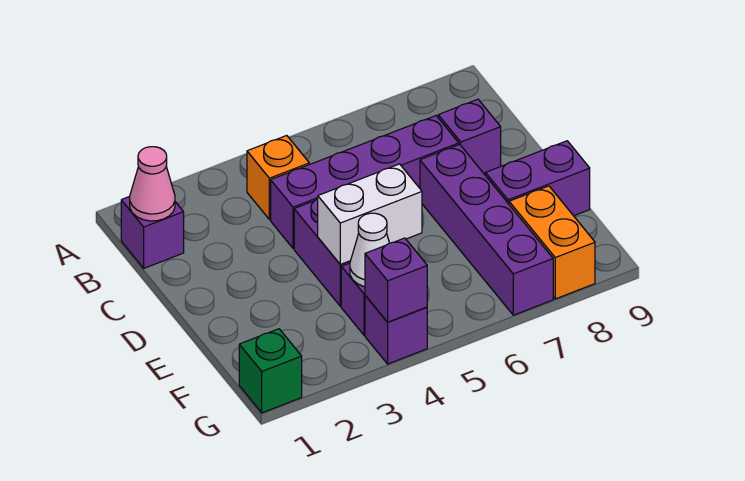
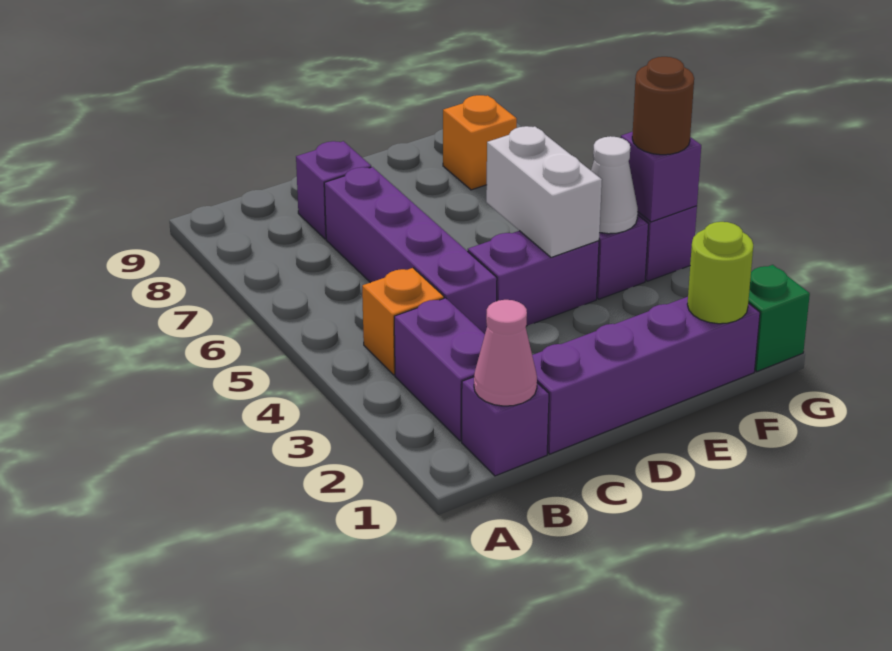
purple brick D7:G7 level 1 -> purple brick C1:F1 level 1
purple brick E8:E9 level 1 -> purple brick B2:B3 level 1
none -> lime round brick F1 level 2
orange brick F8:G8 level 1 -> orange brick F8 level 1
none -> brown round brick G4 level 3

